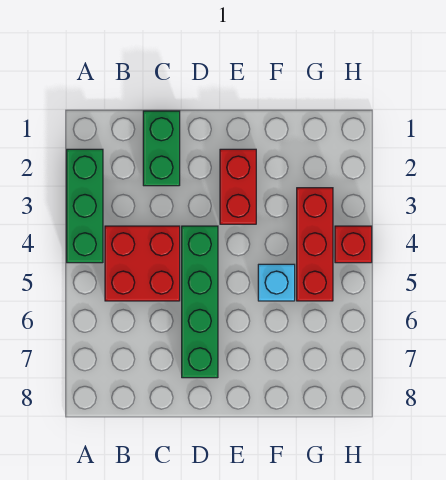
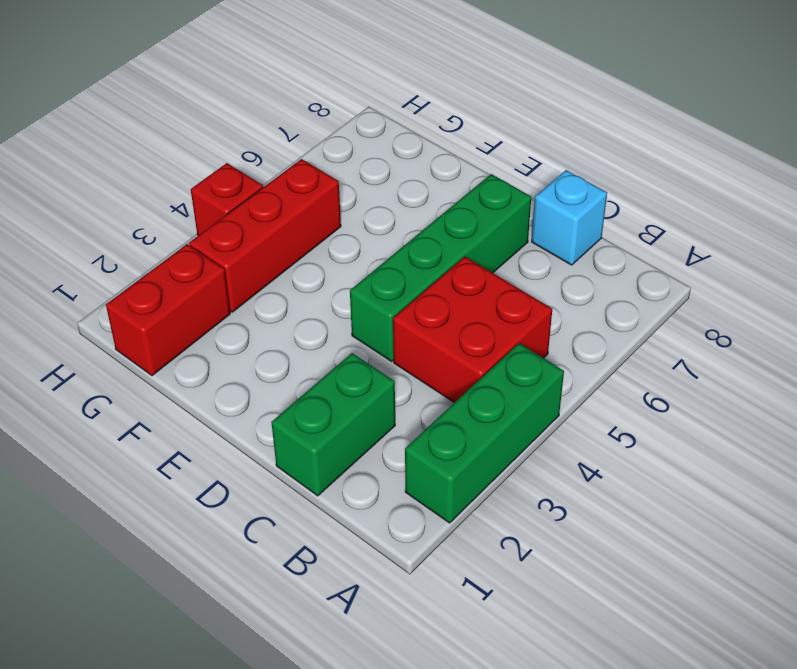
red brick E2:E3 level 1 -> red brick G1:G2 level 1
cyan brick F5 level 1 -> cyan brick C8 level 1

